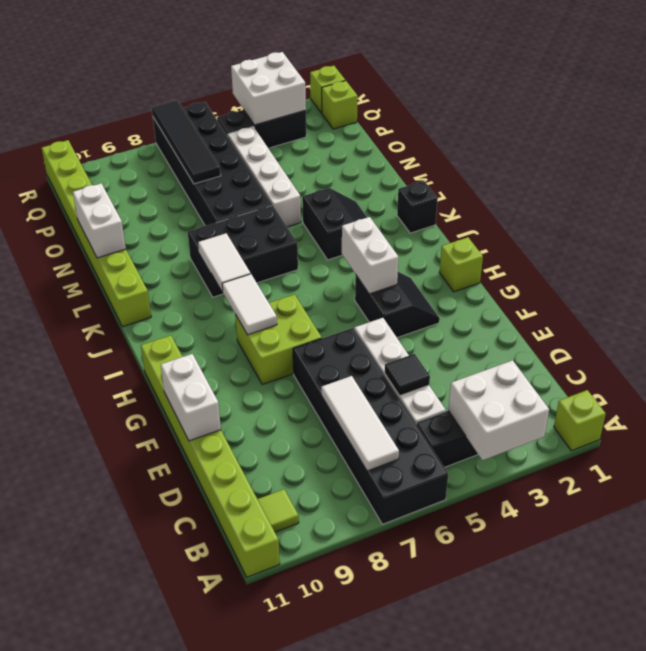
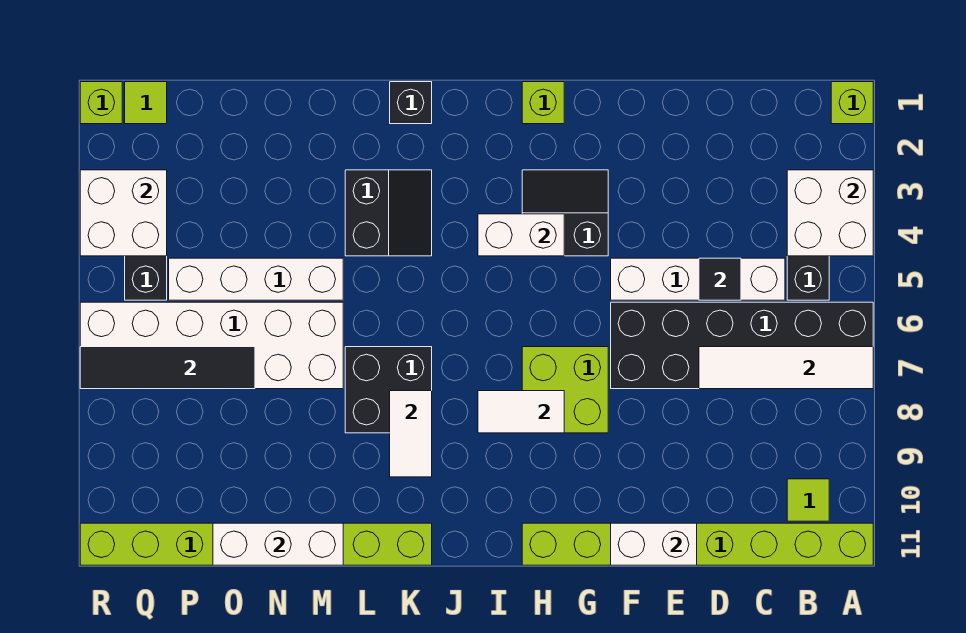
white tile B7:D7 level 2 -> white tile A7:D7 level 2
white tile J8:K8 level 2 -> white tile K8:K9 level 2
black slope K3:L4 level 1 top 4 -> black slope K3:L4 level 1 top L
black brick K6:L8 level 1 -> black brick K7:L8 level 1
black brick M6:R7 level 1 -> white brick M6:R7 level 1
white brick M11:N11 level 2 -> white brick M11:O11 level 2
lime brick Q1 level 1 -> lime tile Q1 level 1

